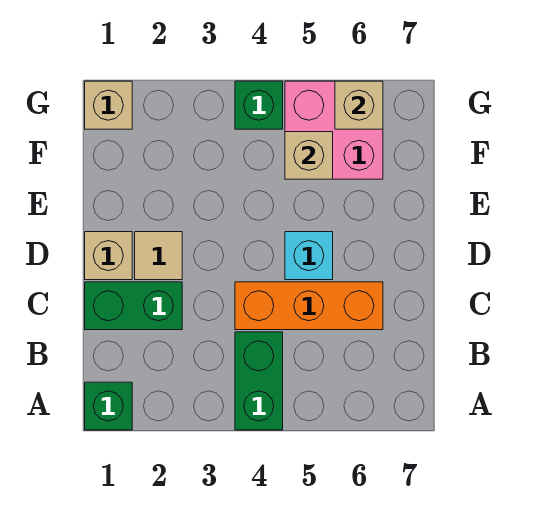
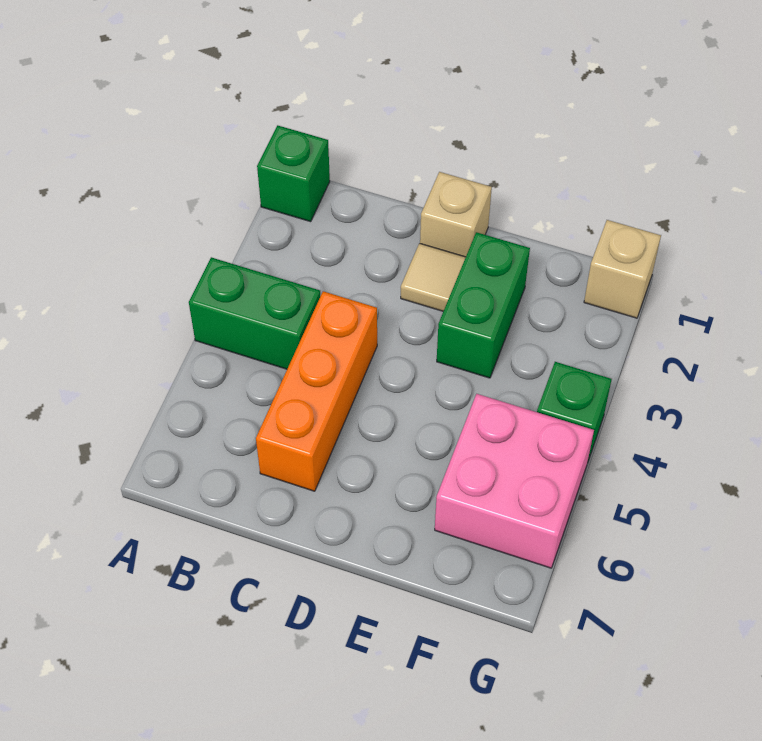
green brick C1:C2 level 1 -> green brick E2:E3 level 1
cyan brick D5 level 1 -> none
tan brick F5 level 2 -> none
tan brick G6 level 2 -> none

